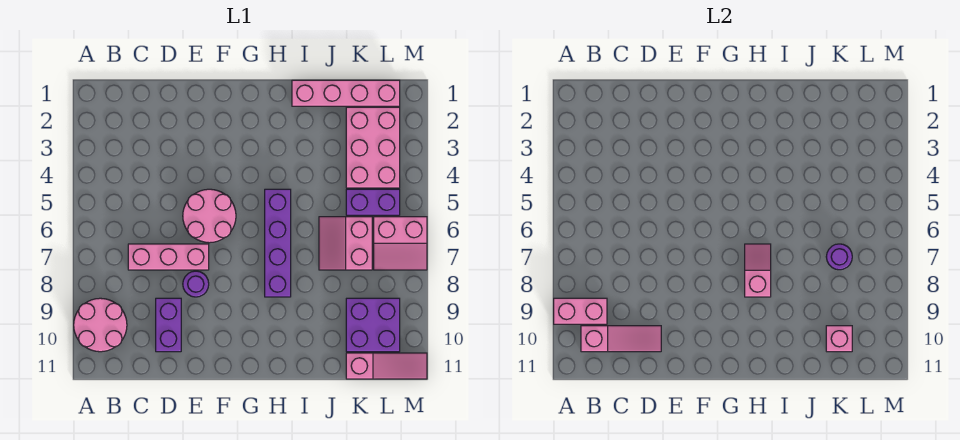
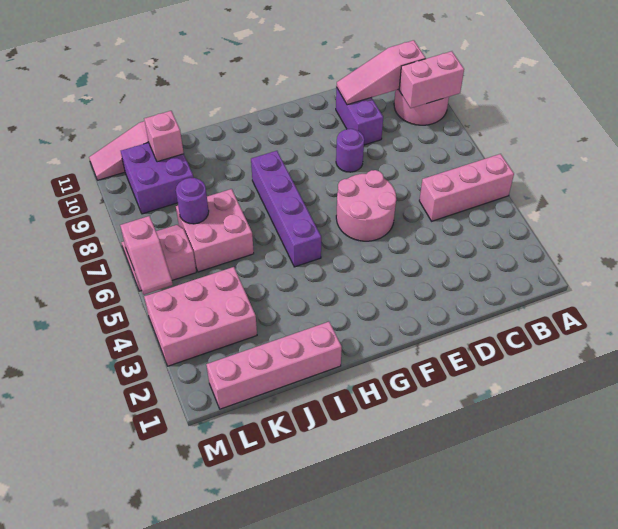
pink brick C7:E7 level 1 -> pink brick A5:C5 level 1
pink slope H7:H8 level 2 top 8 -> pink slope M5:M6 level 2 top 6
pink slope J6:K7 level 1 top K -> pink brick J6:K7 level 1
pink brick K2:L4 level 1 -> pink brick K3:M4 level 1
purple brick K5:L5 level 1 -> none

